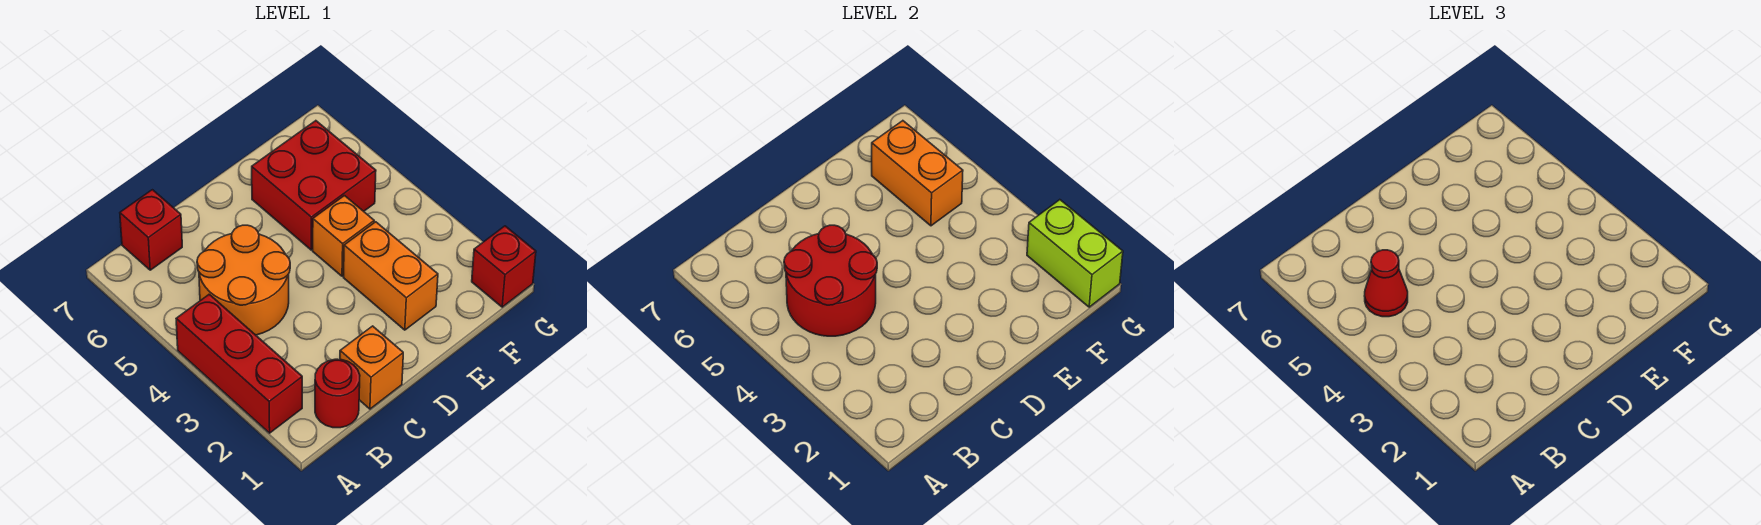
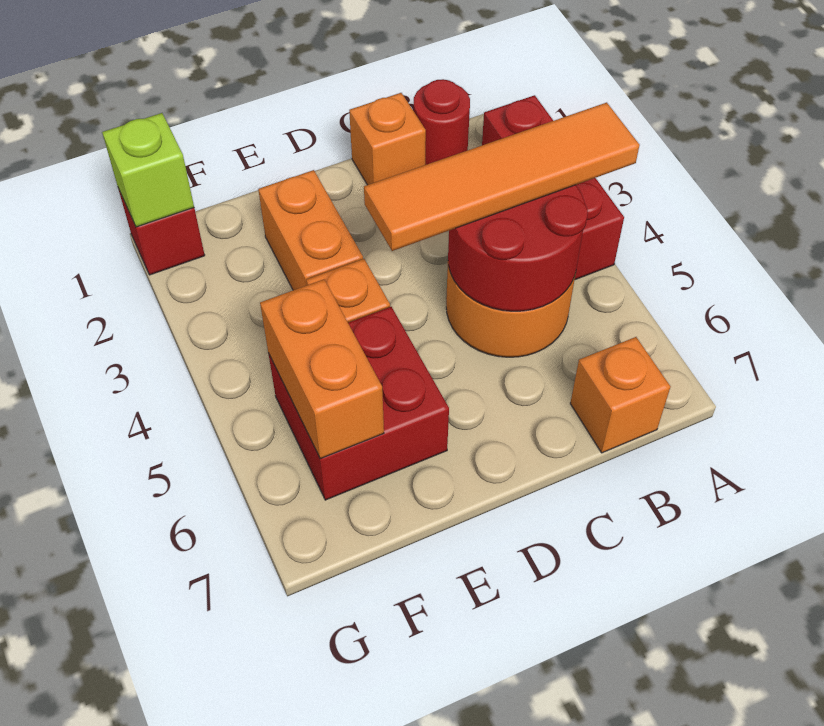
none -> orange tile A4:D4 level 3
red cone B5 level 3 -> none
red brick B7 level 1 -> orange brick B7 level 1
lime brick G1:G2 level 2 -> lime brick G1 level 2

